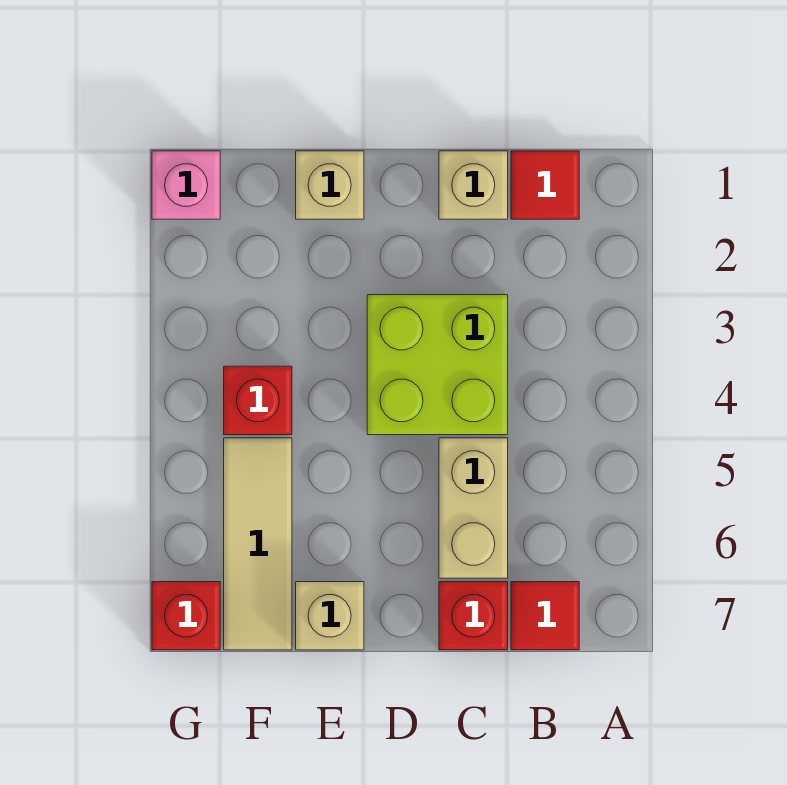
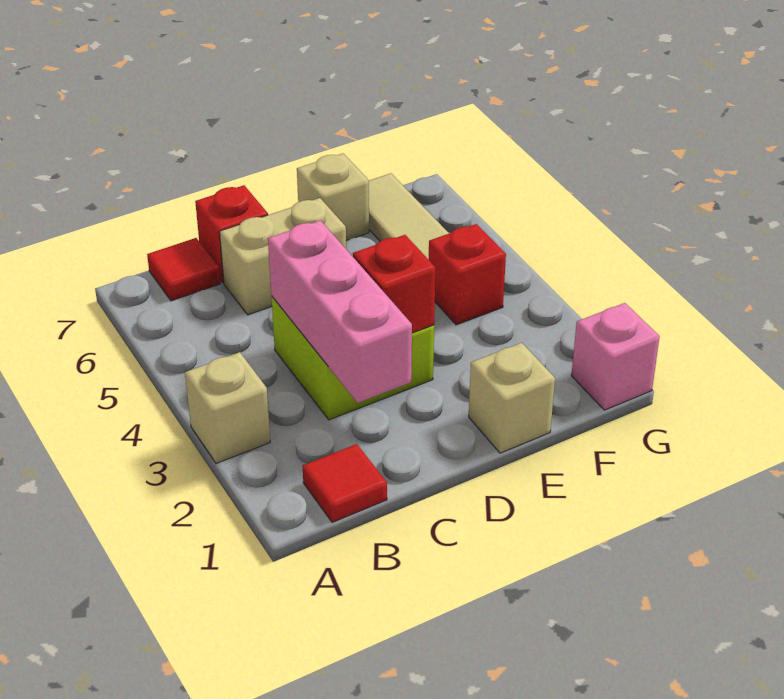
tan brick C1 level 1 -> tan brick A3 level 1
none -> pink brick C2:C4 level 2
tan brick C5:C6 level 1 -> tan brick C6:D6 level 1
red brick G7 level 1 -> red brick D3 level 2

